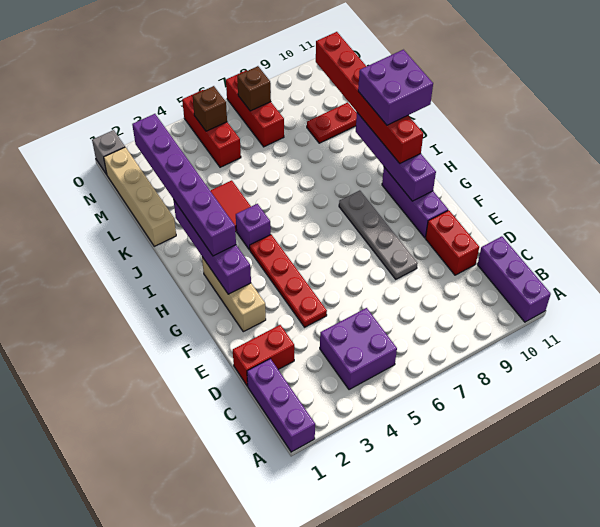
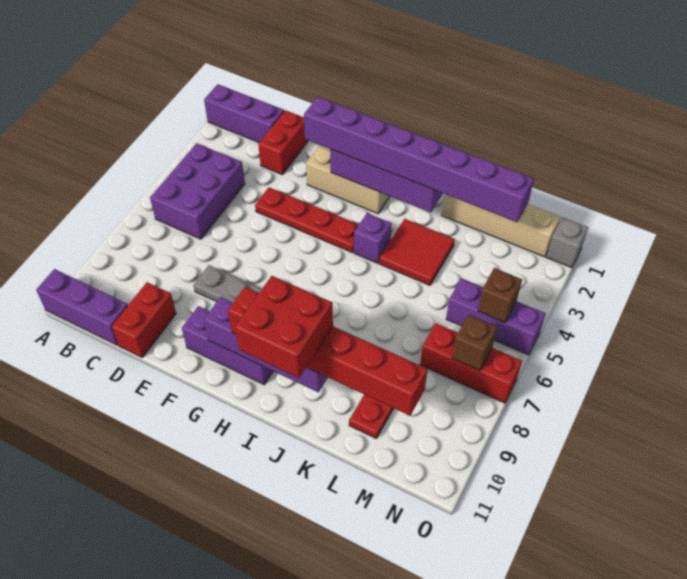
purple brick B4:C5 level 1 -> purple brick B4:C6 level 1
red brick D10:E10 level 1 -> red brick D10:D11 level 1
purple brick H2:M2 level 3 -> purple brick F2:M2 level 3
purple brick I10:J11 level 4 -> red brick I10:J11 level 4
red brick M5:O5 level 1 -> purple brick M5:O5 level 1

